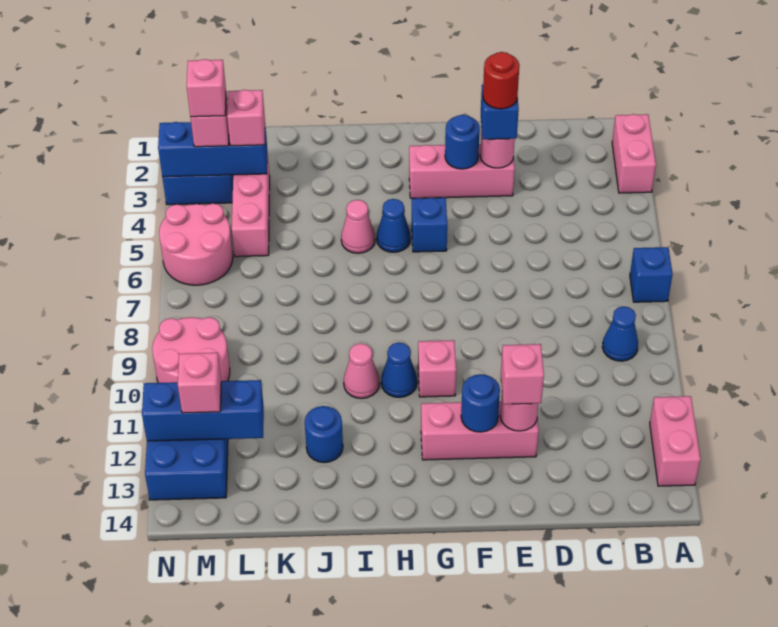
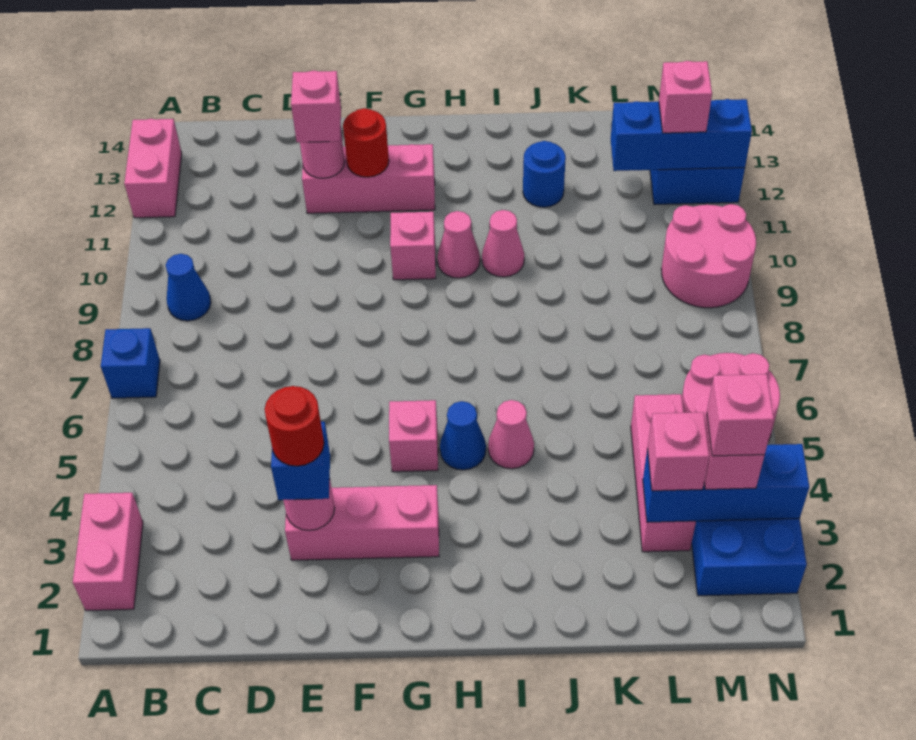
blue round brick F3 level 2 -> none
blue round brick F12 level 2 -> red round brick F12 level 2
blue brick G5 level 1 -> pink brick G5 level 1
blue cone H10 level 1 -> pink cone H10 level 1

